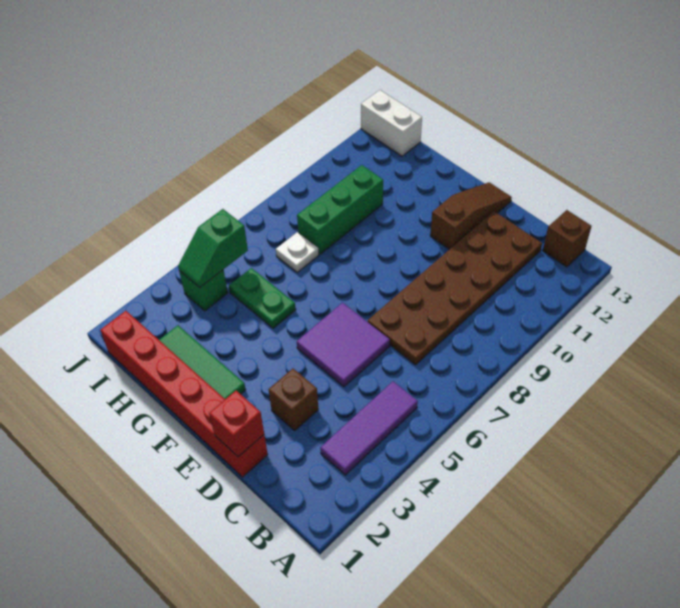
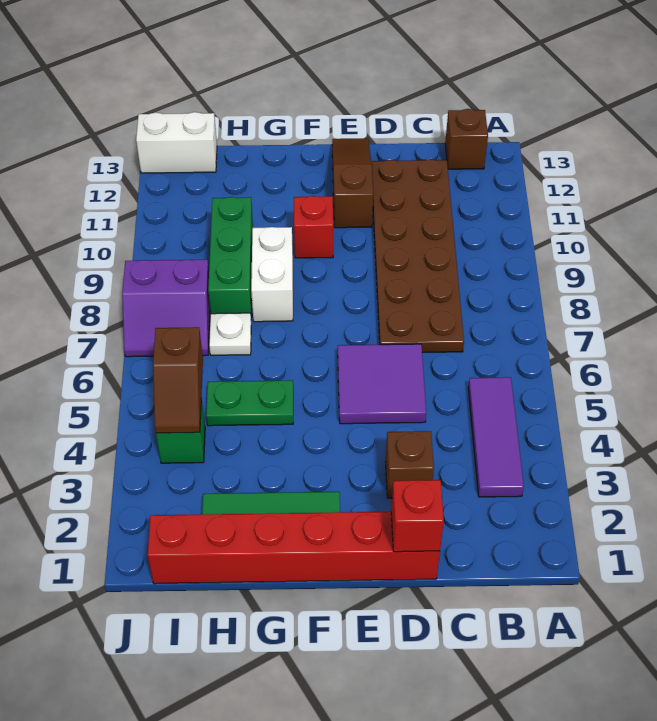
none -> red brick F10 level 1
none -> white brick G8:G9 level 1
green slope I4:I5 level 2 top 5 -> brown slope I4:I5 level 2 top 5
none -> purple slope I7:J8 level 1 top 8

